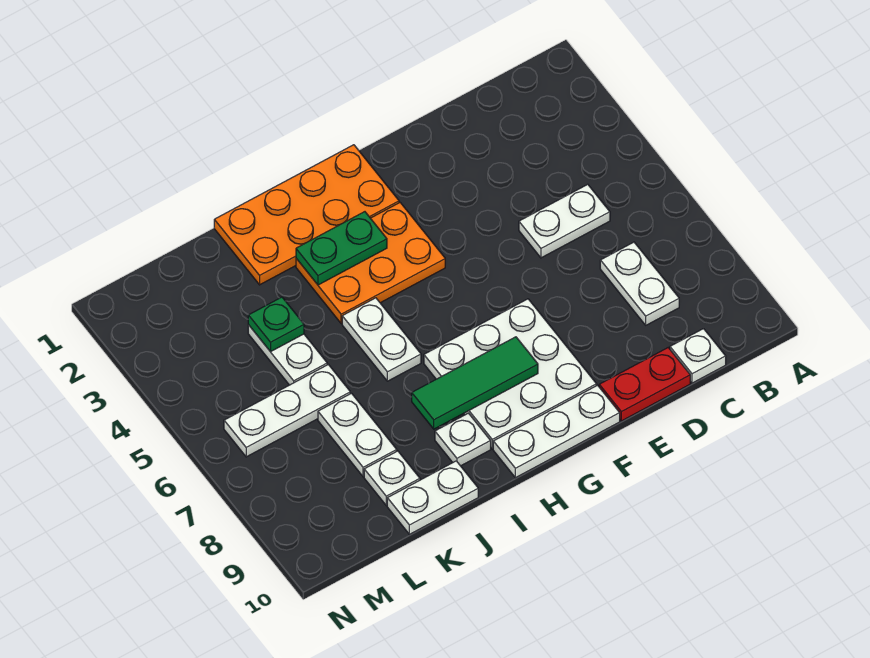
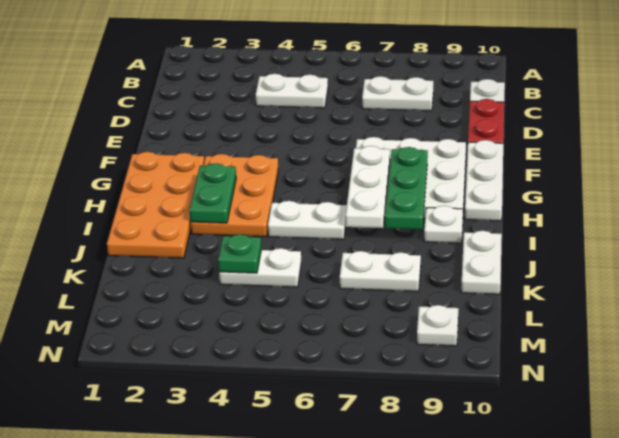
white plate C5:D5 level 1 -> white plate C4:C5 level 1
green tile G8:I8 level 2 -> green plate G8:I8 level 2
white plate K6:M6 level 1 -> white plate G7:I7 level 2
white plate K9 level 1 -> white plate M9 level 1

